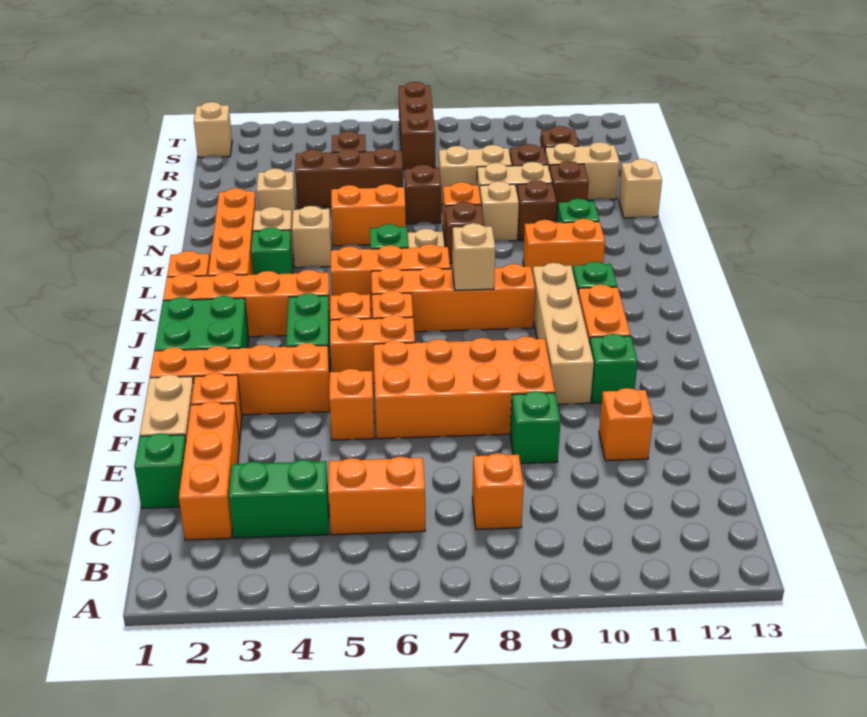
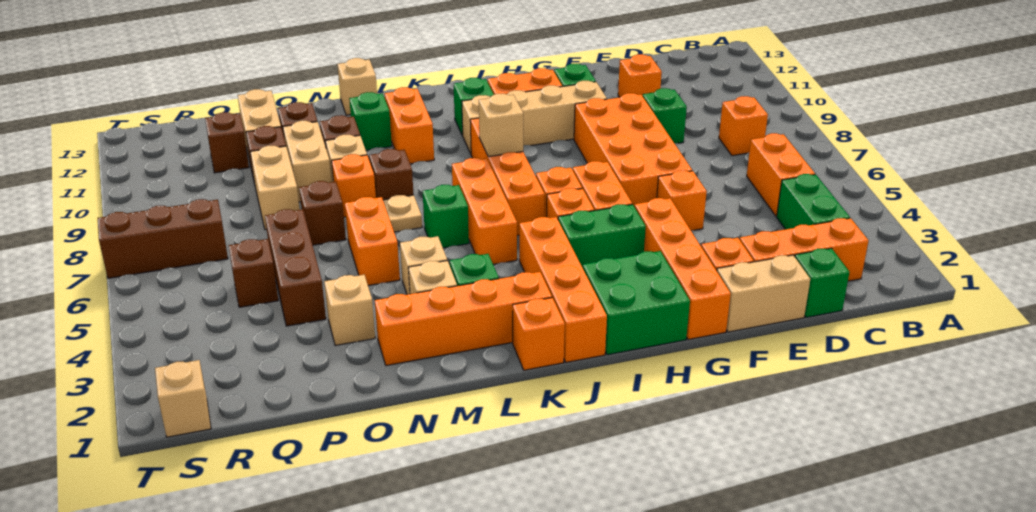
tan brick O13 level 1 -> tan brick M13 level 1

